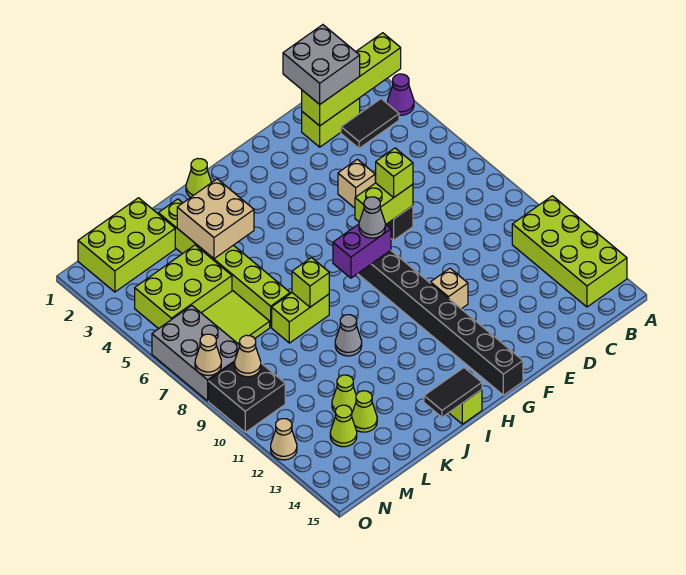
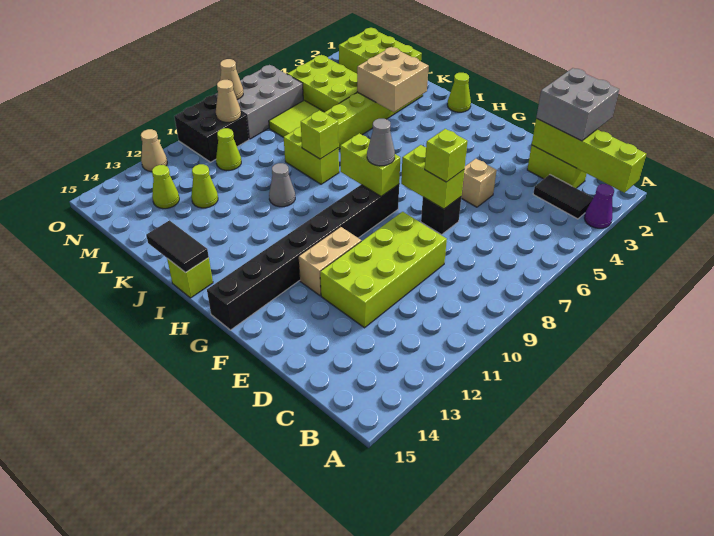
lime brick A11:B14 level 1 -> lime brick D9:E12 level 1
tan brick F11 level 1 -> tan brick F11:F12 level 1
purple brick G8:H8 level 2 -> lime brick G8:H8 level 2
lime cone L13 level 1 -> lime cone M10 level 1

